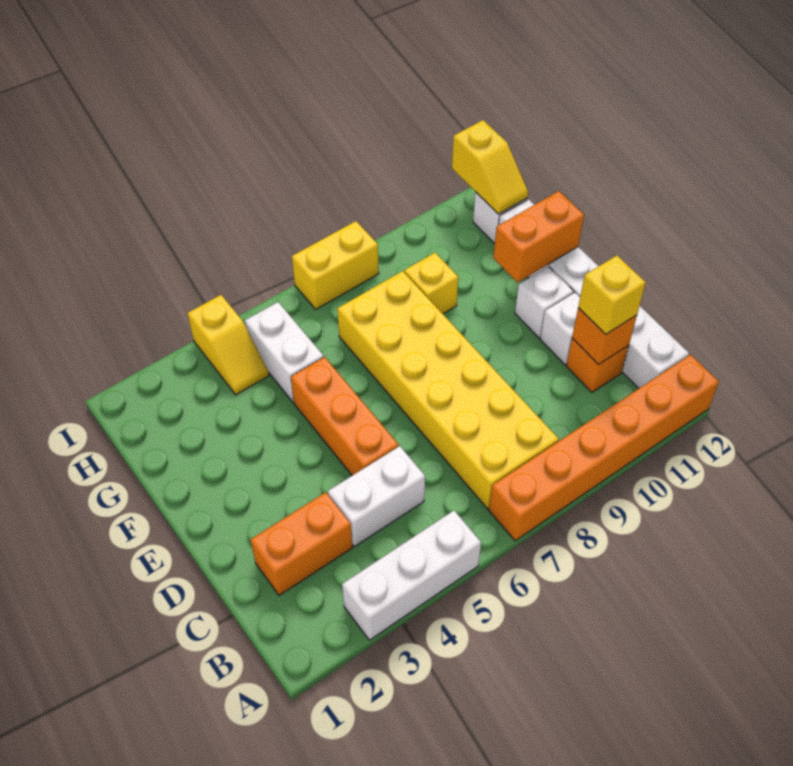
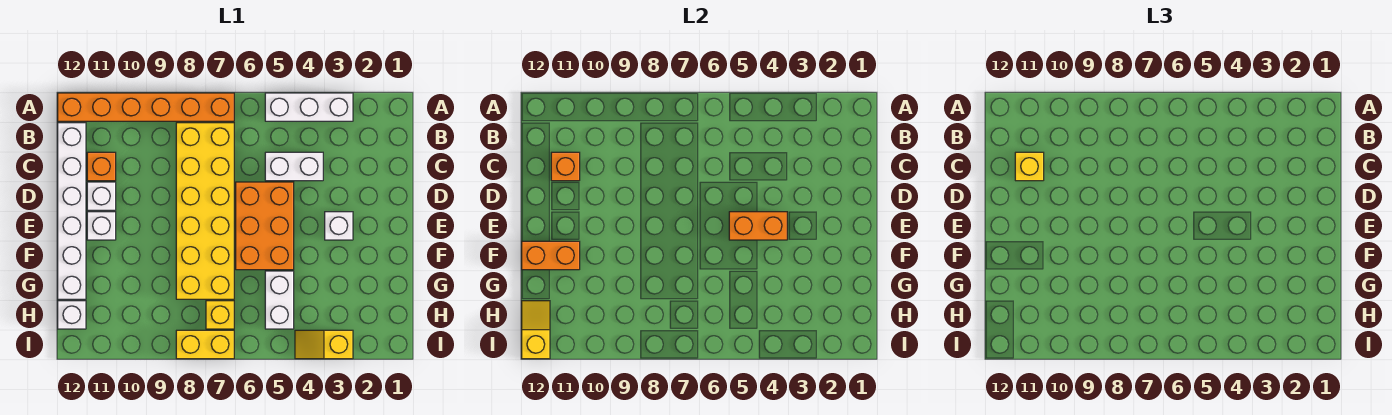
orange brick C2:C3 level 1 -> orange brick E4:E5 level 2
orange brick D5:F5 level 1 -> orange brick D5:F6 level 1
none -> white brick E3 level 1
yellow brick G9 level 1 -> yellow brick H7 level 1
yellow slope H4:I4 level 1 top I -> yellow slope I3:I4 level 1 top 3

